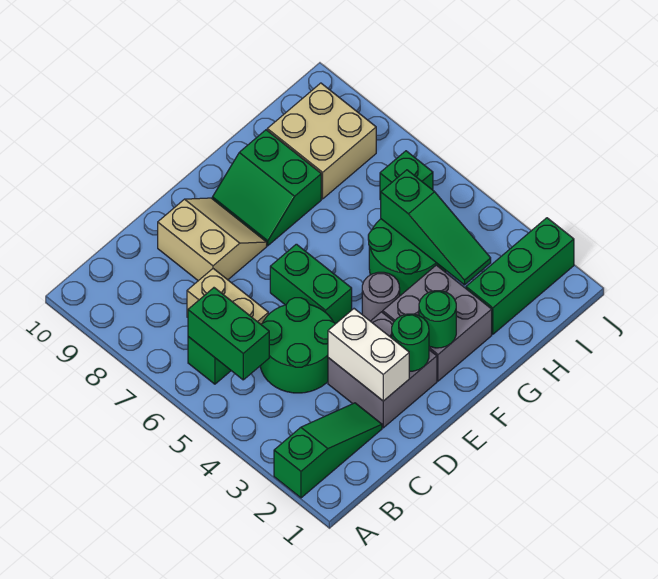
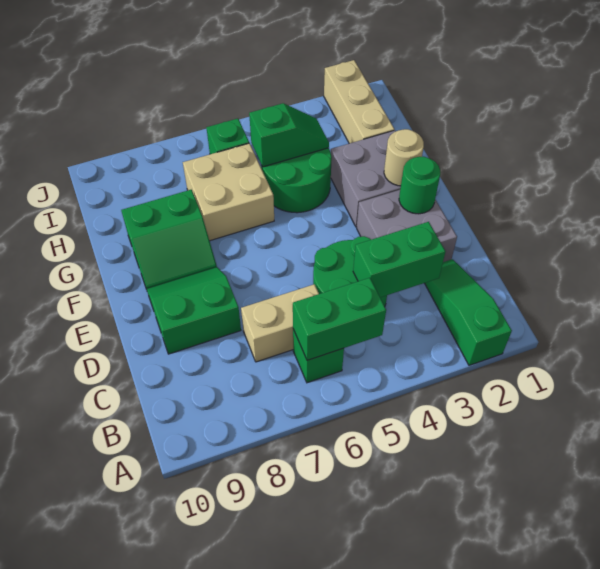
white brick D2:D3 level 2 -> none
tan slope D8:E9 level 1 top D -> green slope D8:E9 level 1 top D
green brick E5:E6 level 1 -> green brick C3:C4 level 2
green round brick F2 level 2 -> tan round brick F2 level 2
grey round brick F4 level 1 -> none
green brick H2:J2 level 1 -> tan brick H2:J2 level 1
green slope H3:H5 level 2 top 5 -> green slope H4:H5 level 2 top 5
tan brick H8:I9 level 1 -> tan brick G6:H7 level 1

